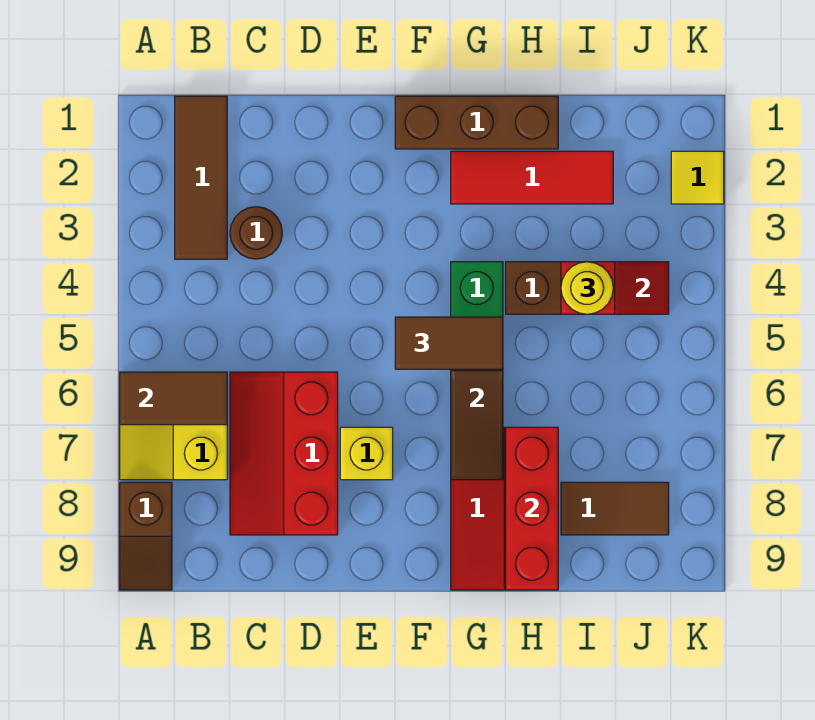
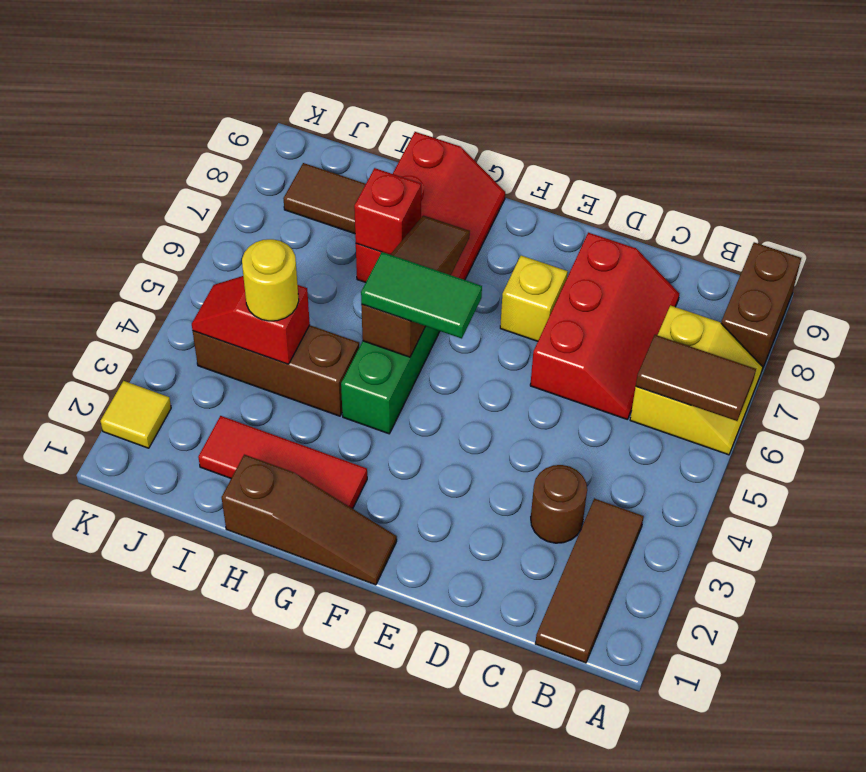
brown slope A8:A9 level 1 top 8 -> brown brick A8:A9 level 1
brown brick F1:H1 level 1 -> brown slope F1:H1 level 1 top H
brown tile F5:G5 level 3 -> green tile F5:G5 level 3
red brick H7:H9 level 2 -> red brick H7 level 2

